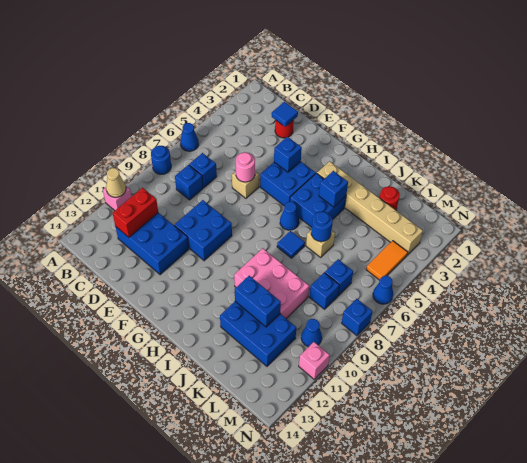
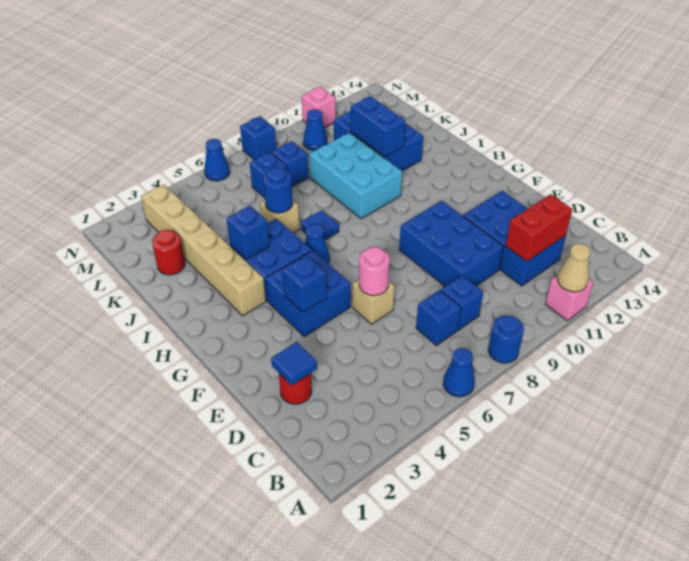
blue brick E9:F10 level 1 -> blue brick D9:F10 level 1
pink brick I9:K10 level 1 -> cyan brick I9:K10 level 1
orange tile M4:M5 level 1 -> none

